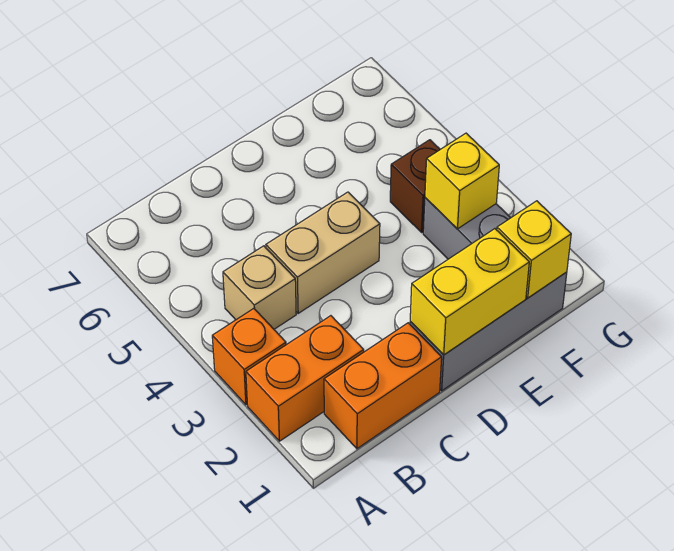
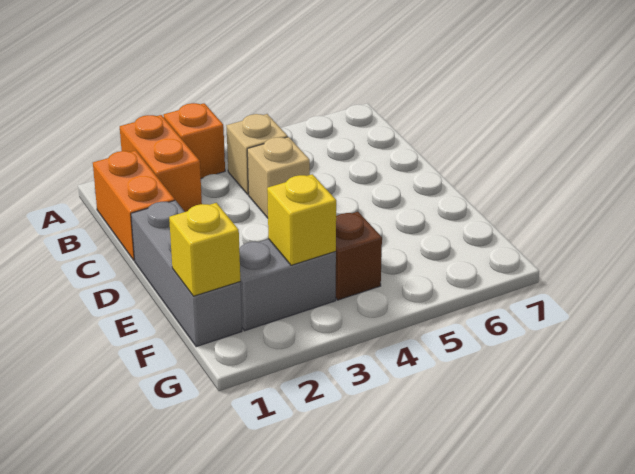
tan brick C4:D4 level 1 -> tan brick C4 level 1
yellow brick D1:E1 level 2 -> none

